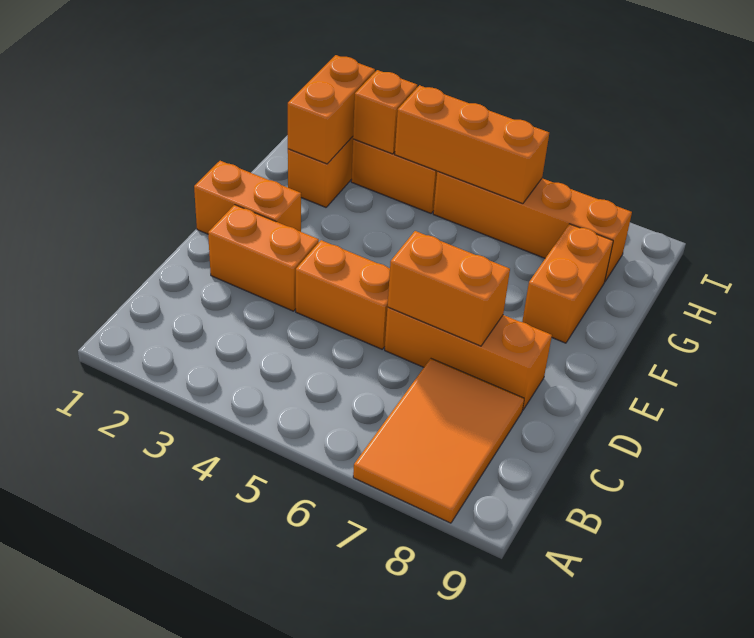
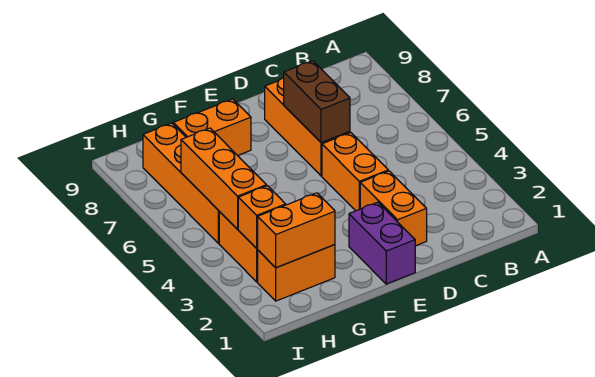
orange tile A7:C8 level 1 -> none
orange brick D6:D7 level 2 -> brown brick D6:D7 level 2
orange brick E1:E2 level 1 -> purple brick E1:E2 level 1

